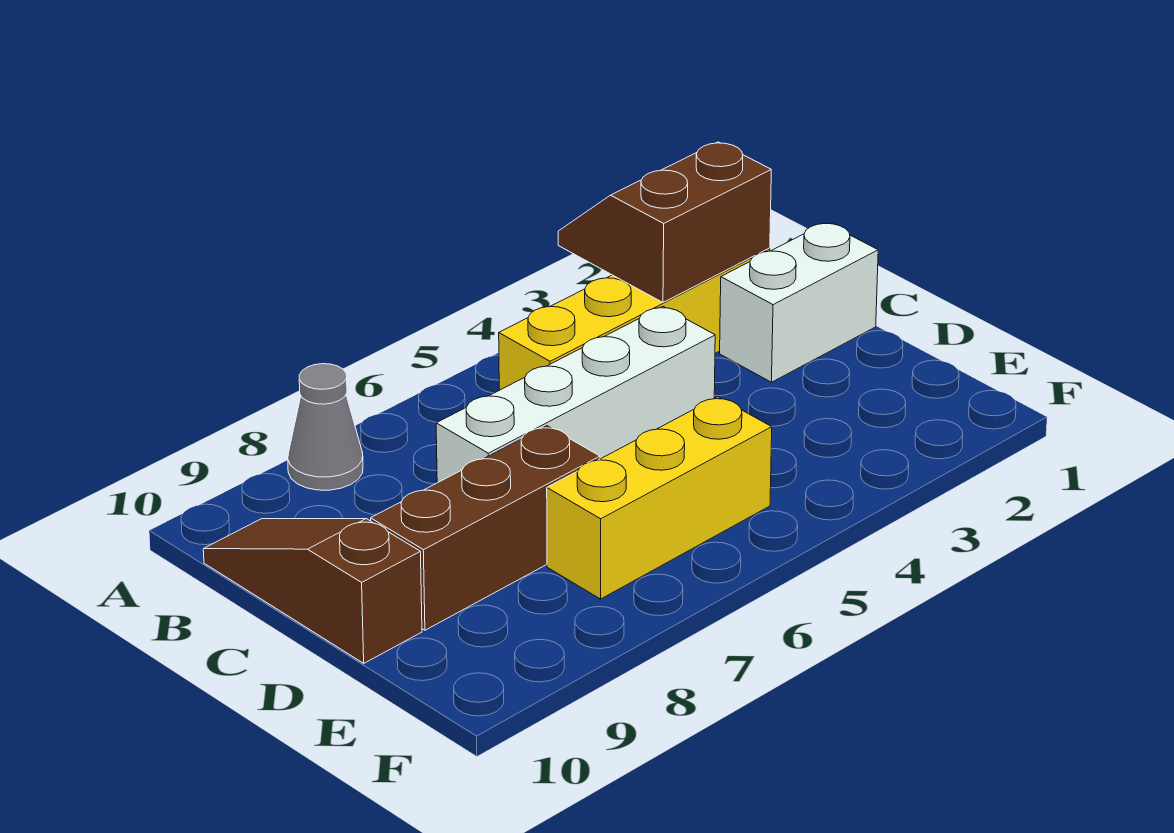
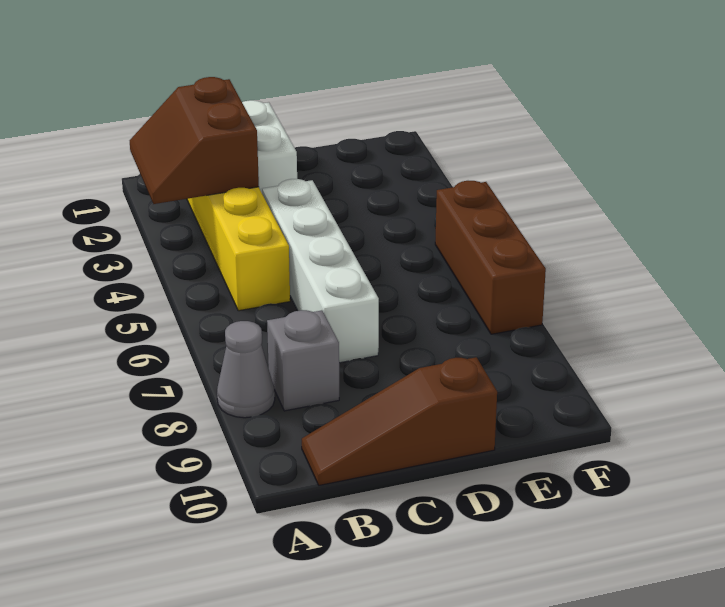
none -> grey brick B8 level 1
brown brick D7:D9 level 1 -> brown brick F5:F7 level 1
yellow brick E5:E7 level 1 -> none

